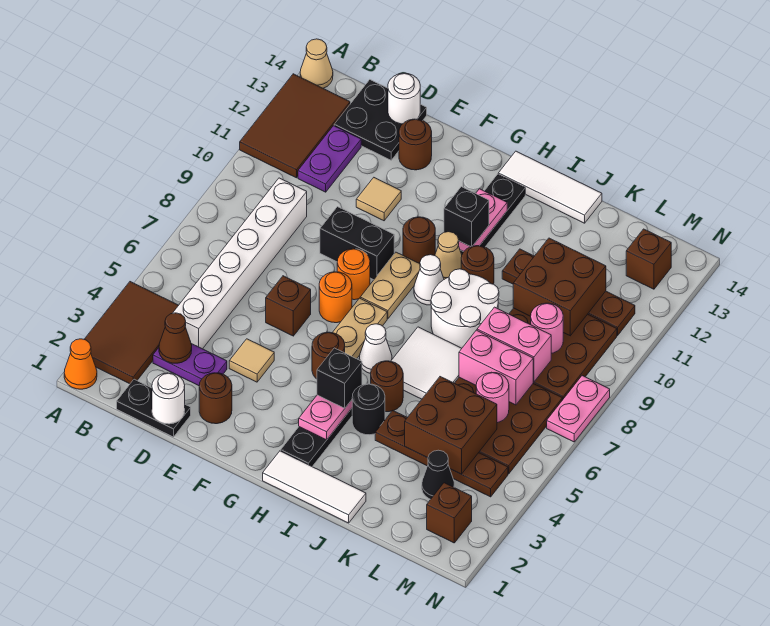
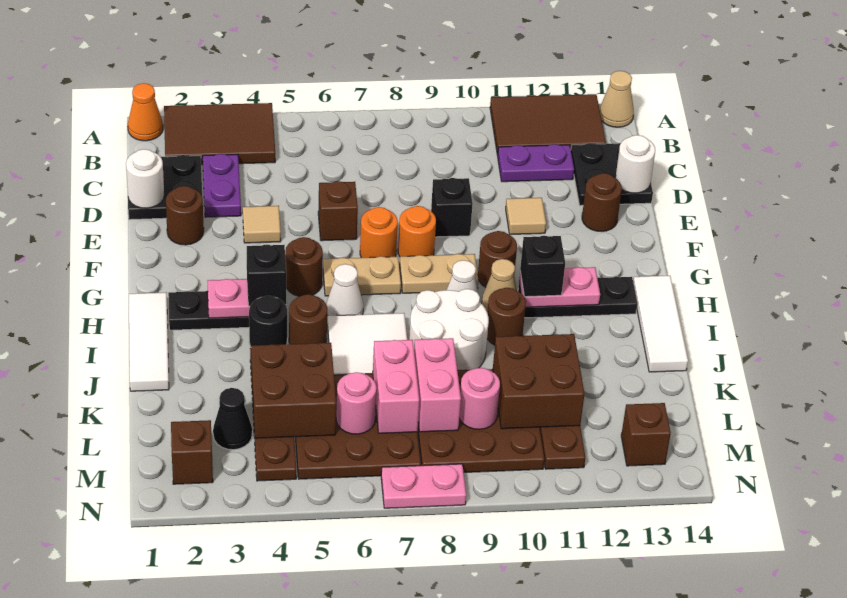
black plate C1:D1 level 1 -> black plate C1:D2 level 1
brown cone C3 level 2 -> none
white brick C4:C9 level 1 -> none
black brick E9:F9 level 1 -> black brick E9 level 1

